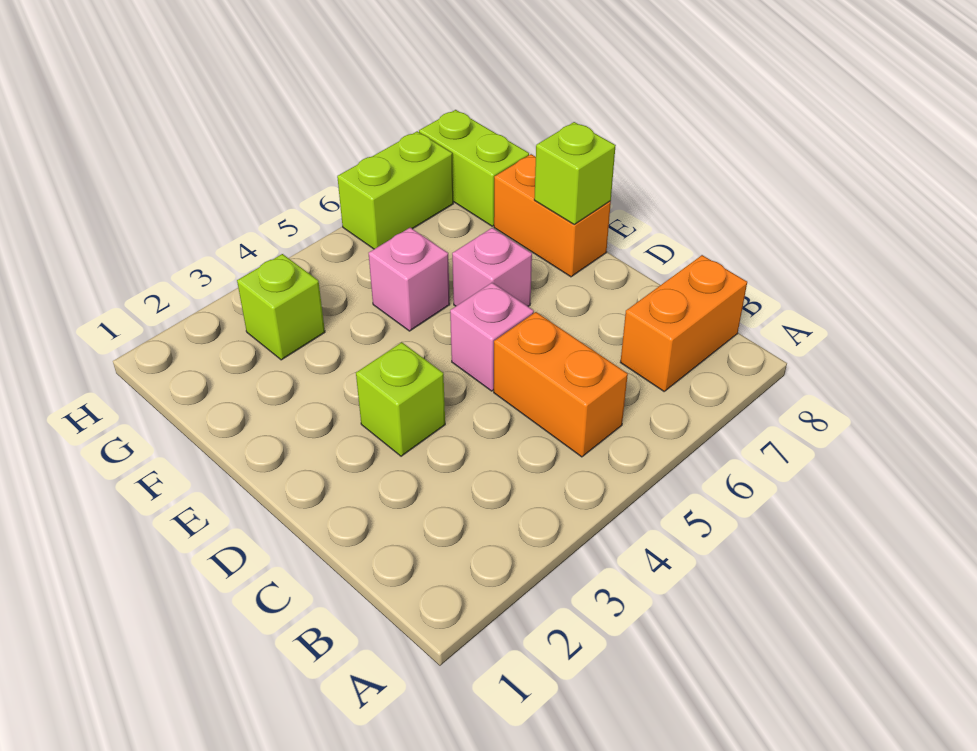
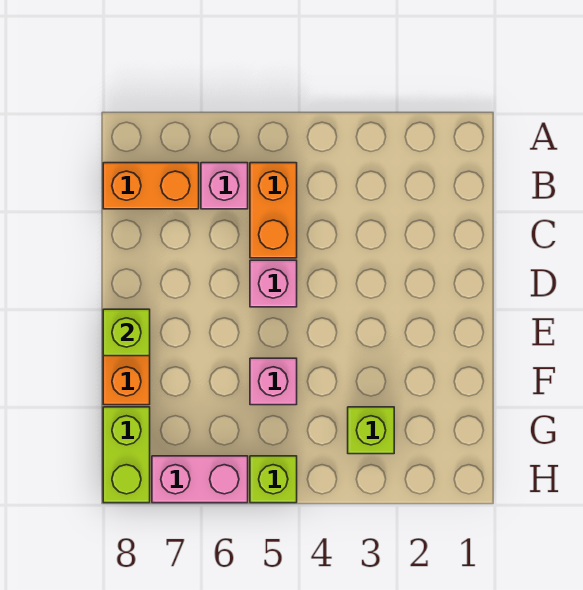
lime brick D3 level 1 -> lime brick H5 level 1
pink brick E6 level 1 -> pink brick B6 level 1
lime brick H6:H7 level 1 -> pink brick H6:H7 level 1

